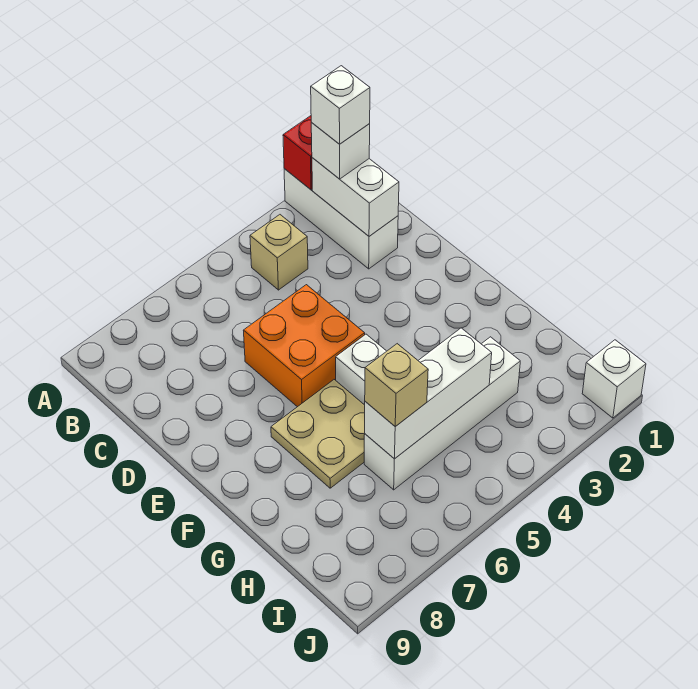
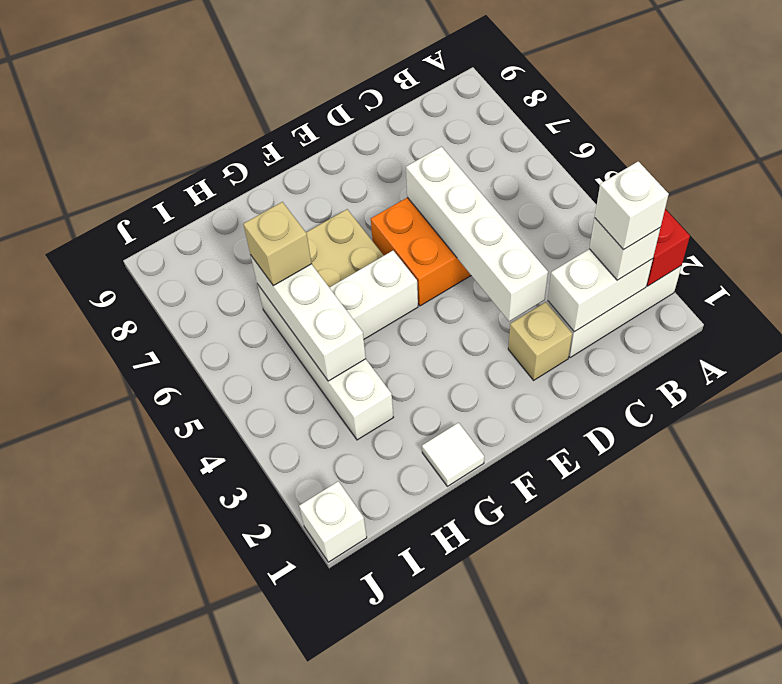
tan brick B4 level 1 -> tan brick D2 level 1
none -> white brick D3:D6 level 2
none -> white tile G1 level 1

